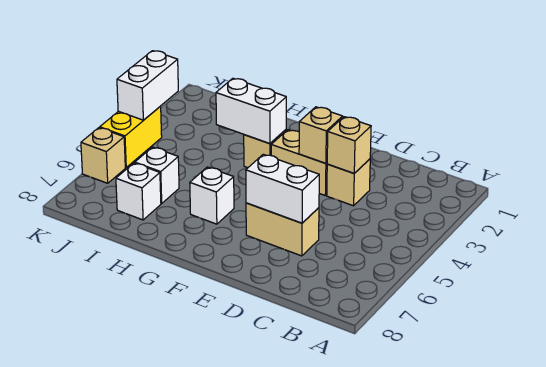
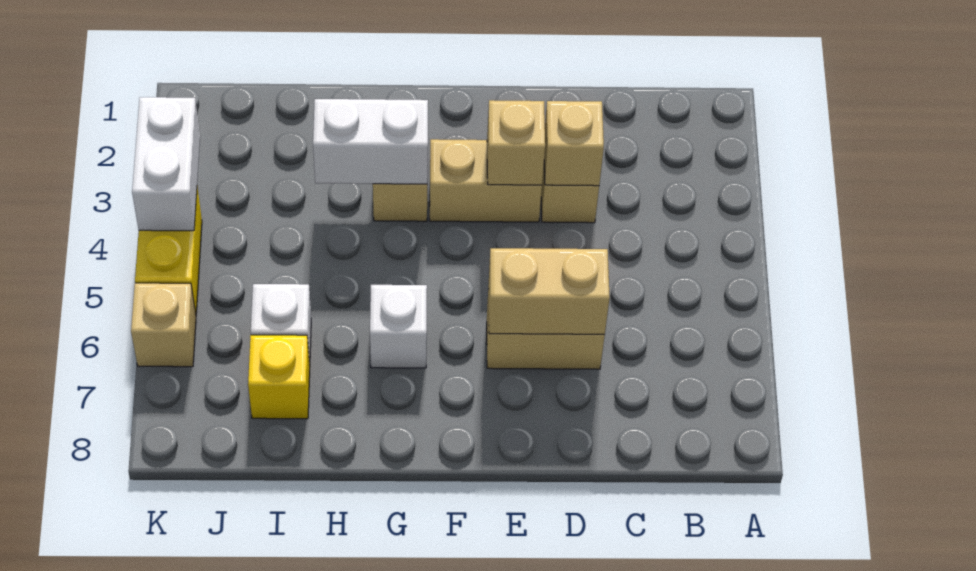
white brick D6:E6 level 2 -> tan brick D6:E6 level 2
white brick I7 level 1 -> yellow brick I7 level 1

